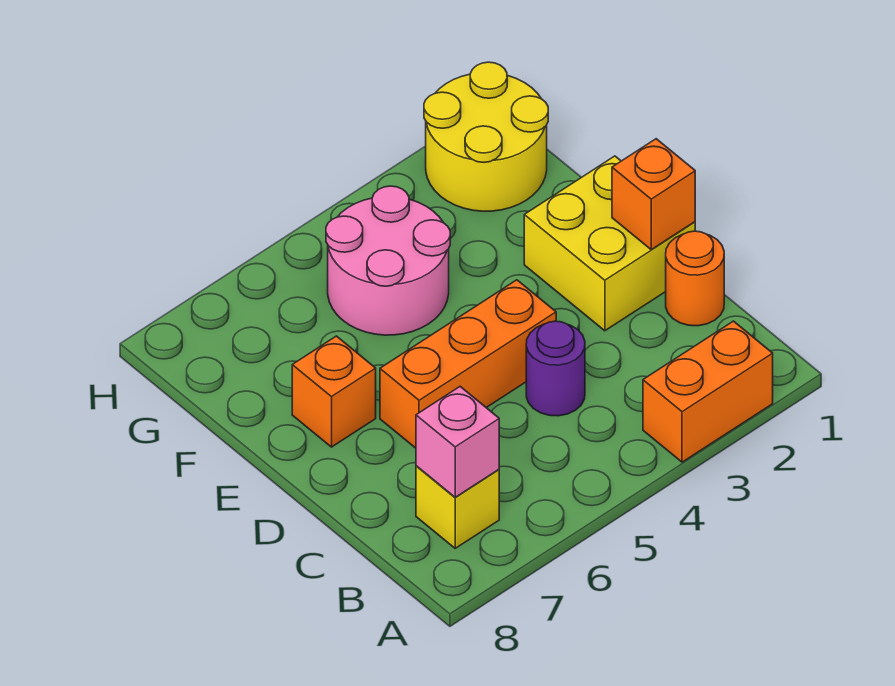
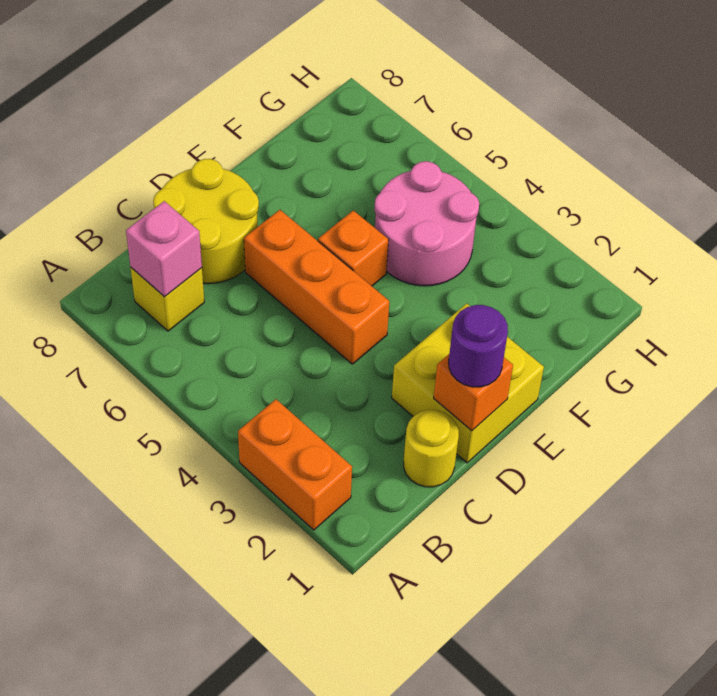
orange round brick C1 level 1 -> yellow round brick C1 level 1
purple round brick C4 level 1 -> purple round brick D1 level 3
orange brick E7 level 1 -> orange brick E5 level 1
yellow round brick G1:H2 level 1 -> yellow round brick C7:D8 level 1

